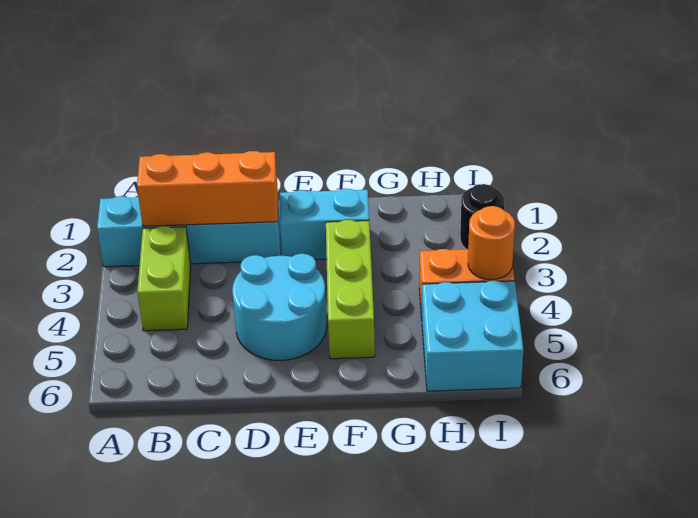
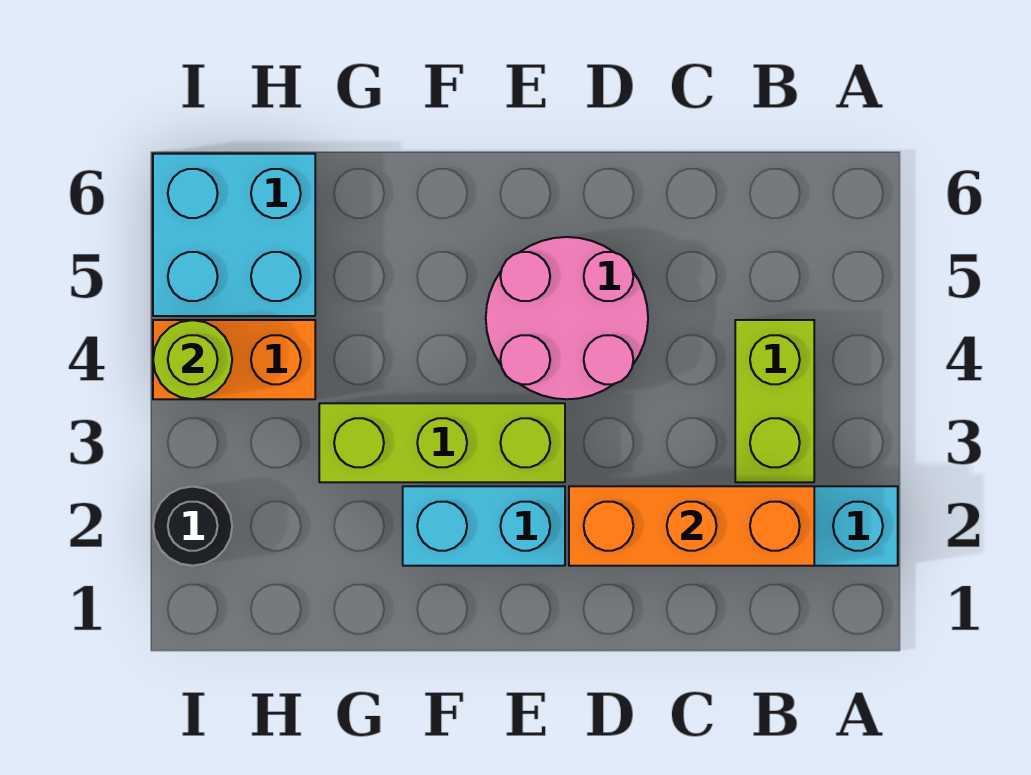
cyan round brick D4:E5 level 1 -> pink round brick D4:E5 level 1
lime brick F3:F5 level 1 -> lime brick E3:G3 level 1
orange round brick I4 level 2 -> lime round brick I4 level 2

